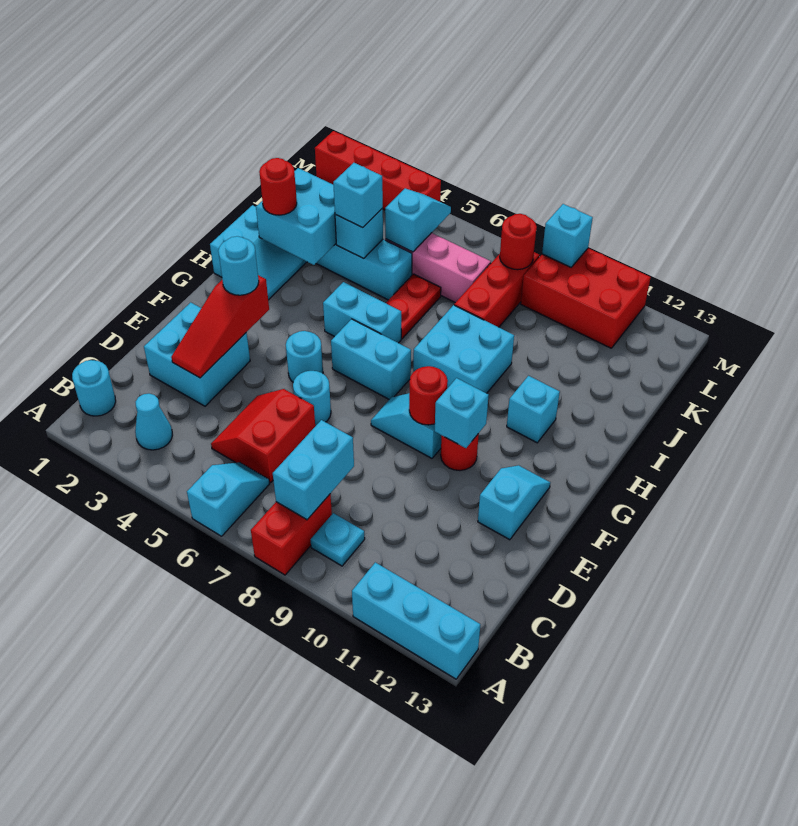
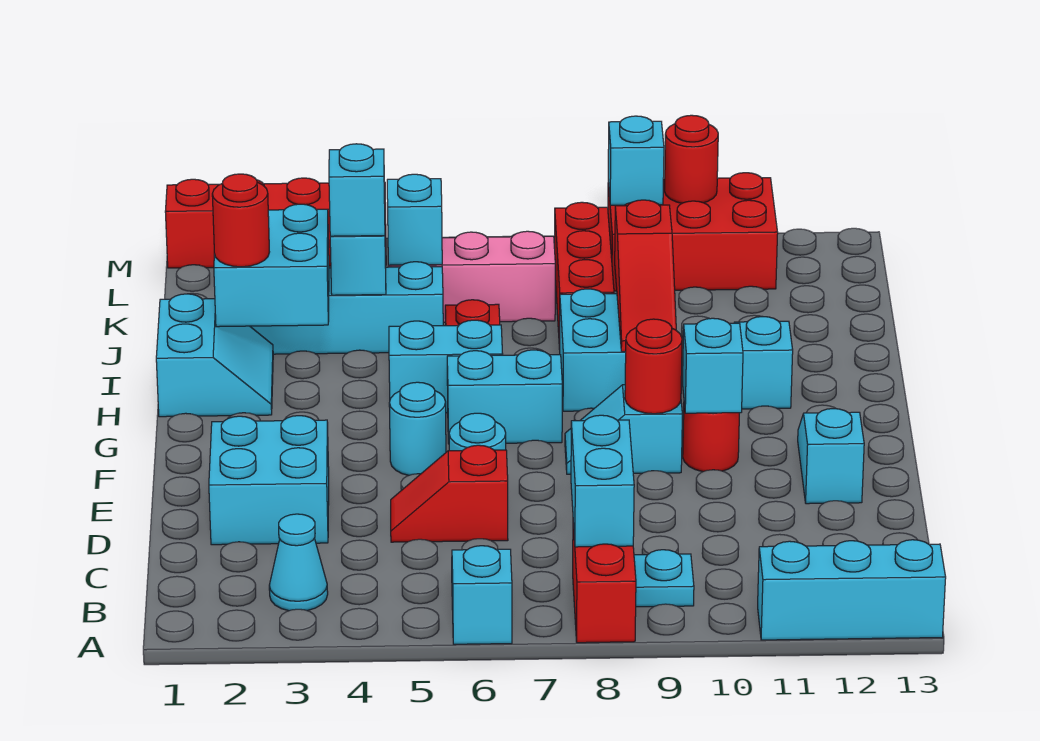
cyan round brick B1 level 1 -> none
red slope C5:D6 level 1 top 6 -> red slope D5:D6 level 1 top 6
red slope D3:F3 level 2 top F -> red slope H9:J9 level 2 top J
cyan round brick F3 level 3 -> none
red round brick L8 level 2 -> red round brick M10 level 2

